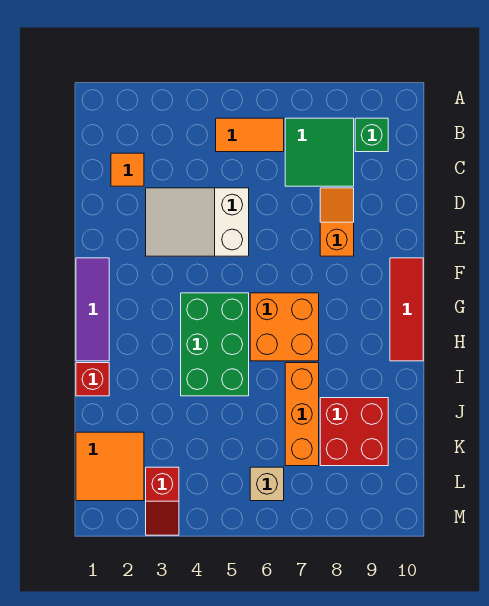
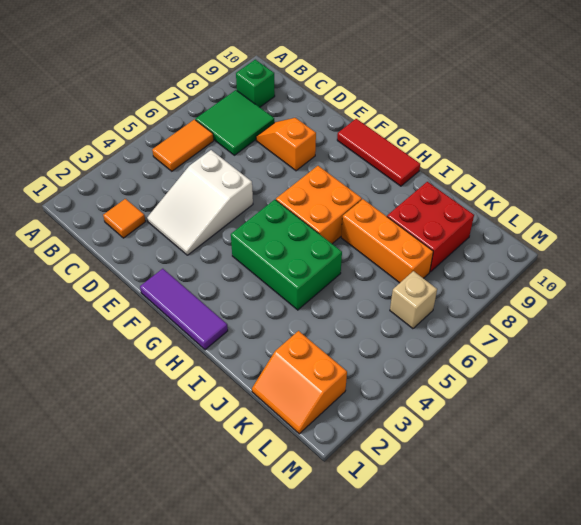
red brick I1 level 1 -> none
orange tile K1:L2 level 1 -> orange slope K1:L2 level 1 top 2
red slope L3:M3 level 1 top L -> none

